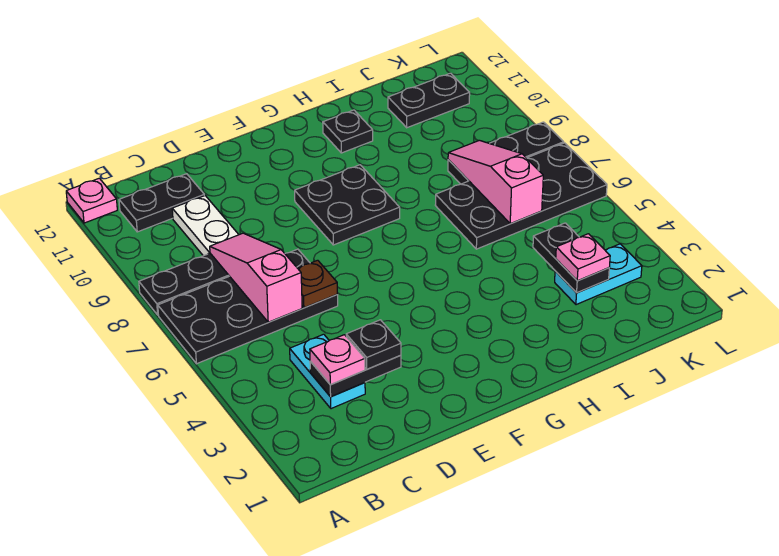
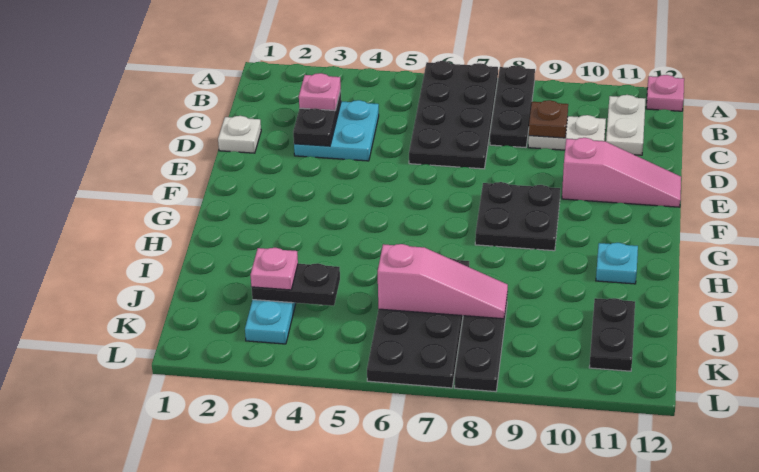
black plate B11:C11 level 1 -> white plate B11:C11 level 1
cyan plate C3:C4 level 1 -> cyan plate C3:D4 level 1
pink slope C6:C8 level 2 top 6 -> pink slope E10:E12 level 1 top 10
none -> white plate D1 level 1
black plate D3 level 3 -> none
brown plate D6 level 2 -> brown plate C9 level 2
black plate H11 level 1 -> cyan plate H11 level 1

